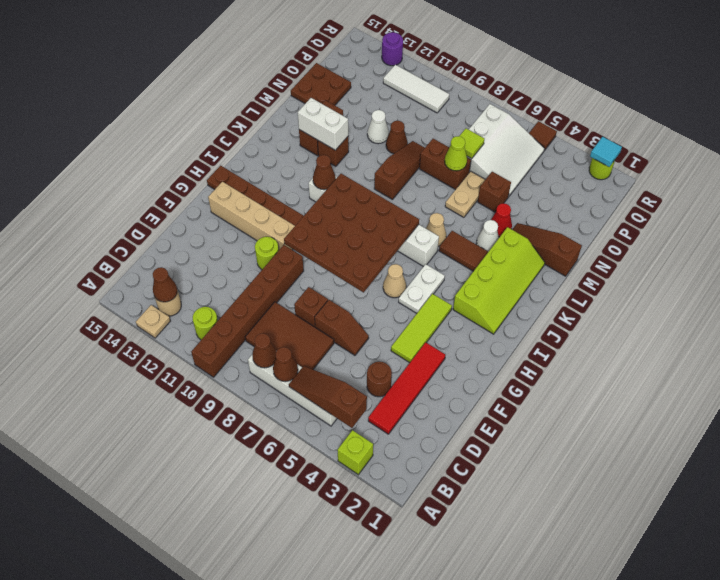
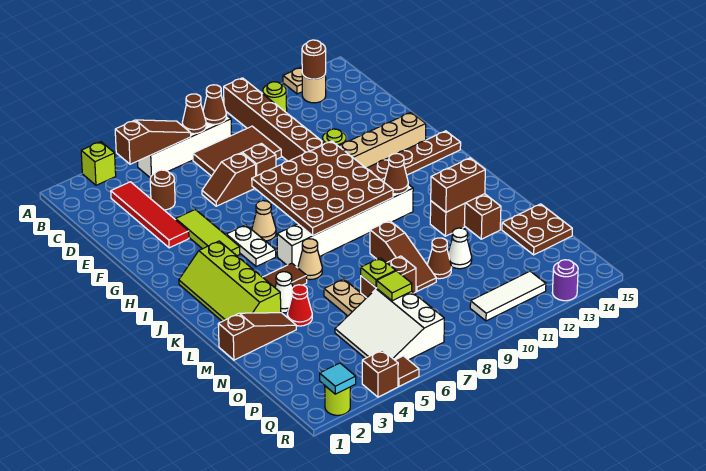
brown cone B13 level 2 -> brown round brick B13 level 2
white brick L12:L13 level 2 -> brown brick L12:L13 level 2
brown brick N5 level 1 -> brown brick R4 level 1
lime cone N7 level 2 -> lime plate N7 level 2

